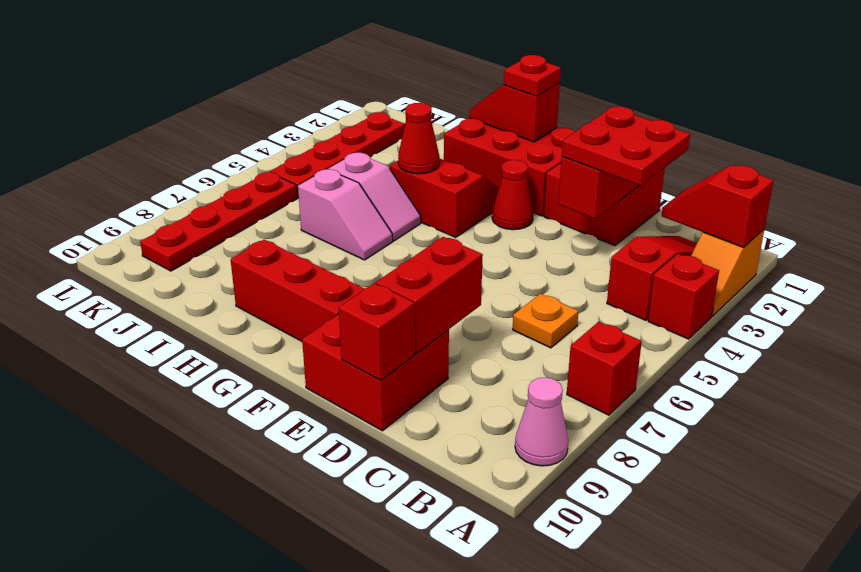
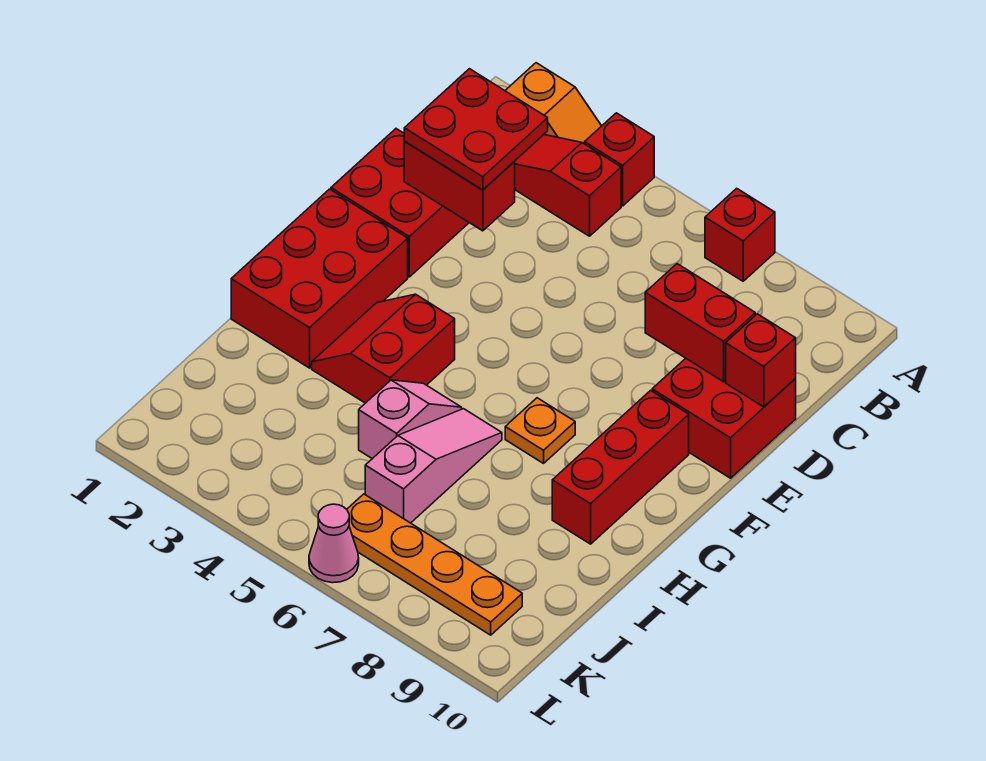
red slope A2:B2 level 2 top A -> none
pink cone A9 level 1 -> pink cone L6 level 1
orange plate C6 level 1 -> orange plate G7 level 1
red cone F3 level 1 -> none
red slope G1:H1 level 2 top G -> none
red plate G1 level 3 -> none
red cone H4 level 2 -> none
pink slope H6:I6 level 1 top I -> pink slope H6:J6 level 1 top J
red plate K2:K5 level 1 -> none
red plate K6:K9 level 1 -> orange plate K6:K9 level 1

